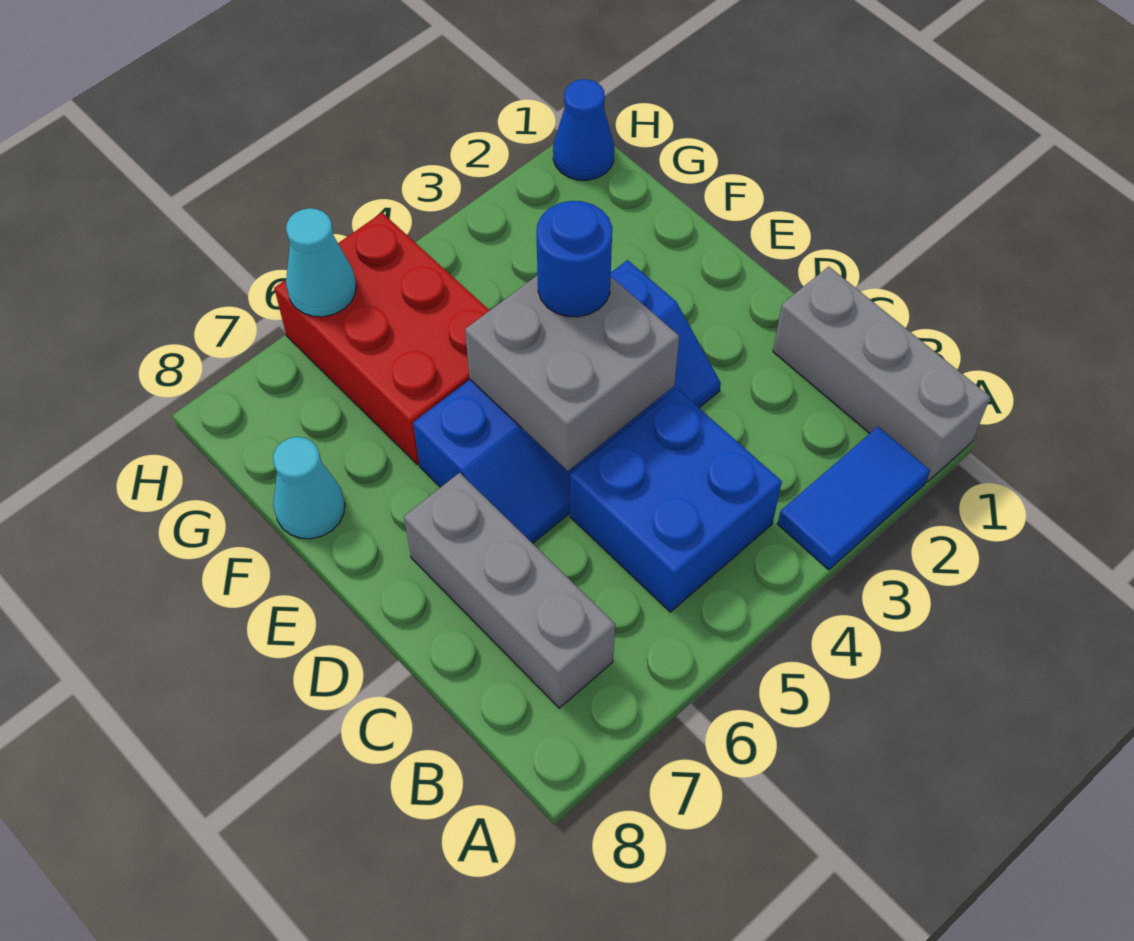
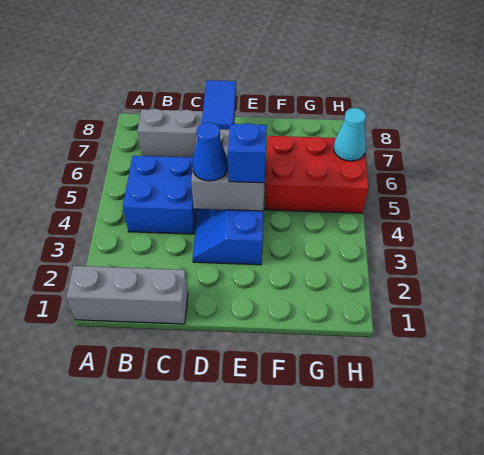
blue tile A2:A3 level 1 -> blue tile D7:D8 level 2
blue round brick E4 level 3 -> blue brick E4 level 3
cyan cone F8 level 1 -> none
blue cone H1 level 1 -> blue cone D4 level 3

